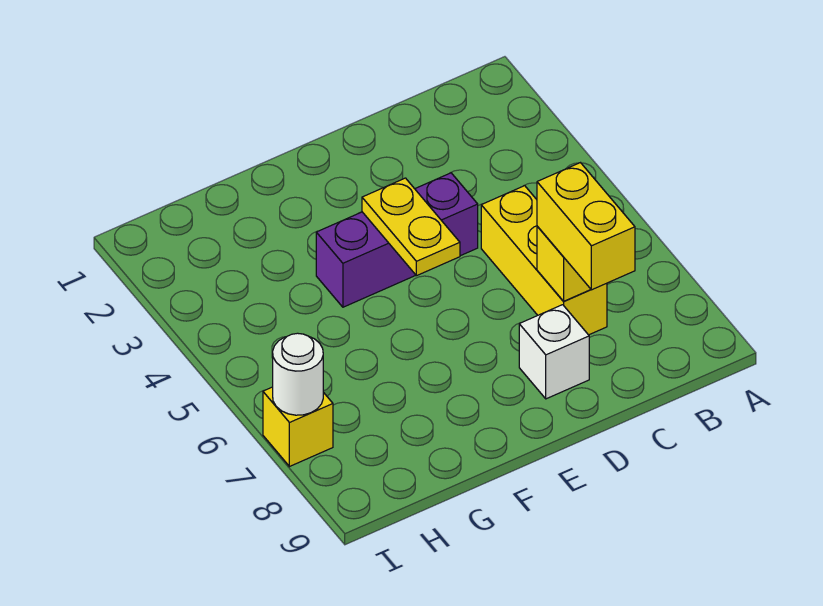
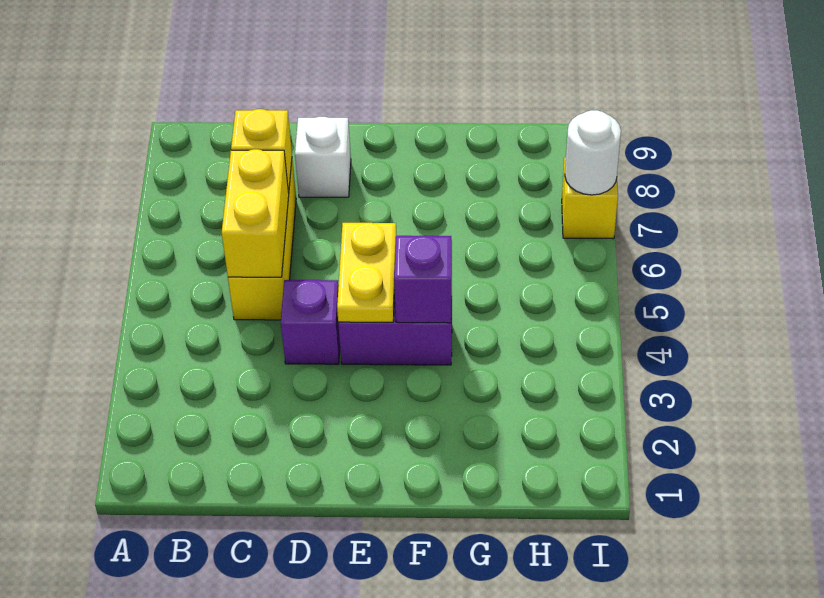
yellow brick C7:C8 level 3 -> yellow brick C5:C6 level 2
none -> purple brick F4 level 2

